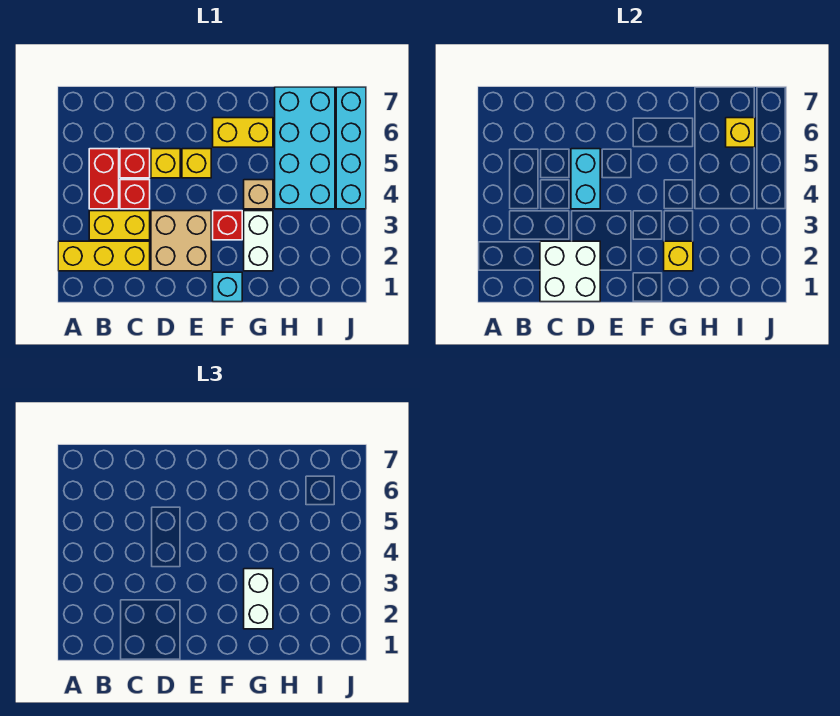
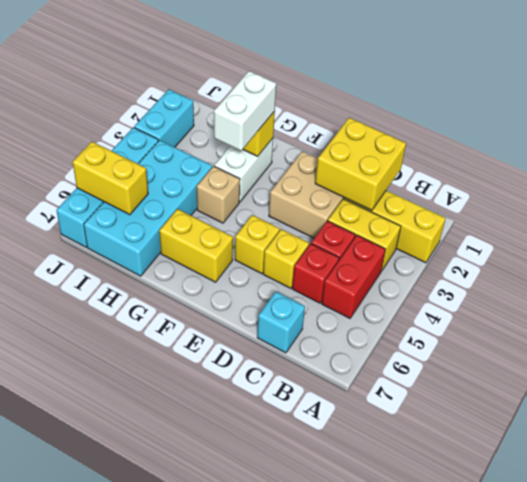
white brick C1:D2 level 2 -> yellow brick C1:D2 level 2
cyan brick D4:D5 level 2 -> cyan brick J2:J3 level 1
cyan brick F1 level 1 -> cyan brick C7 level 1
red brick F3 level 1 -> none
yellow brick I6 level 2 -> yellow brick I6:J6 level 2

